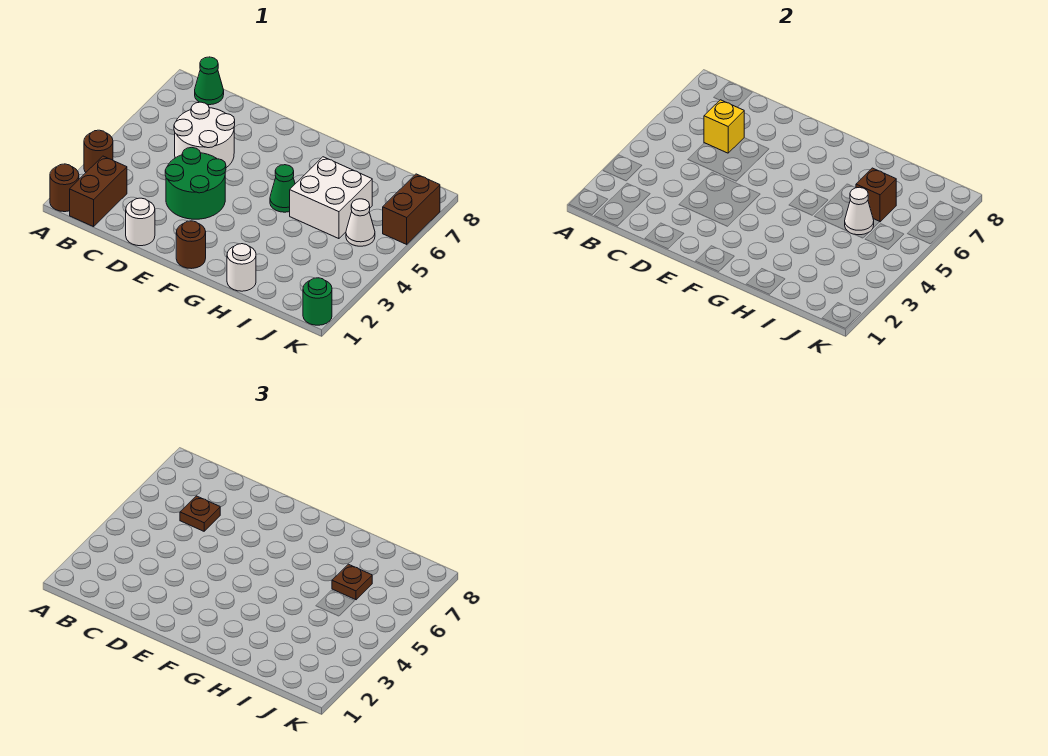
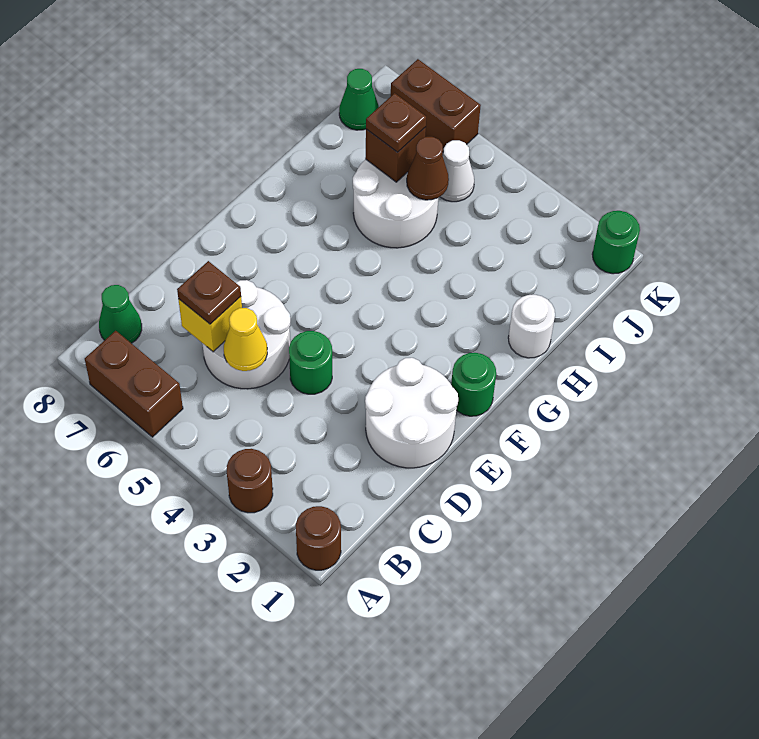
brown brick B1:B2 level 1 -> brown brick A6:A7 level 1
none -> yellow cone C5 level 2
white round brick D1 level 1 -> white round brick D1:E2 level 1
green round brick D3:E4 level 1 -> green round brick D4 level 1
brown round brick F1 level 1 -> green round brick F1 level 1
green cone G5 level 1 -> green cone J8 level 1
white brick H5:I6 level 1 -> white round brick H5:I6 level 1
white cone I5 level 2 -> brown cone I5 level 2

